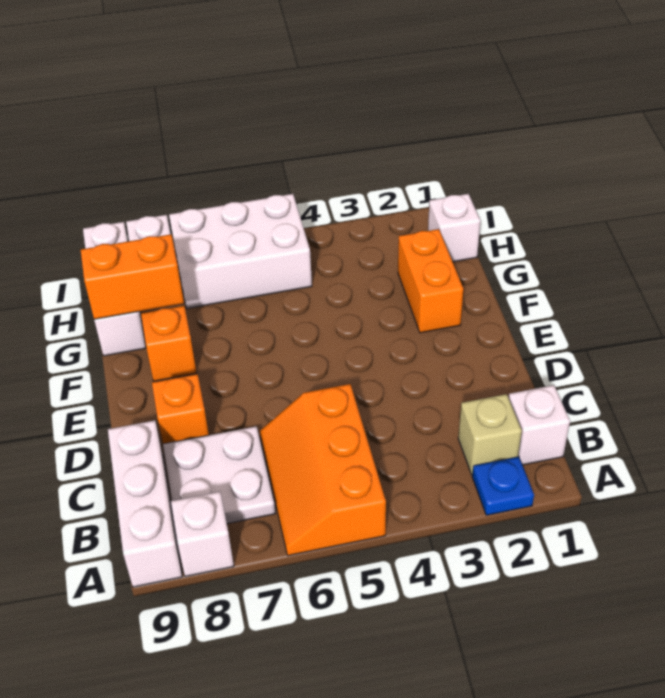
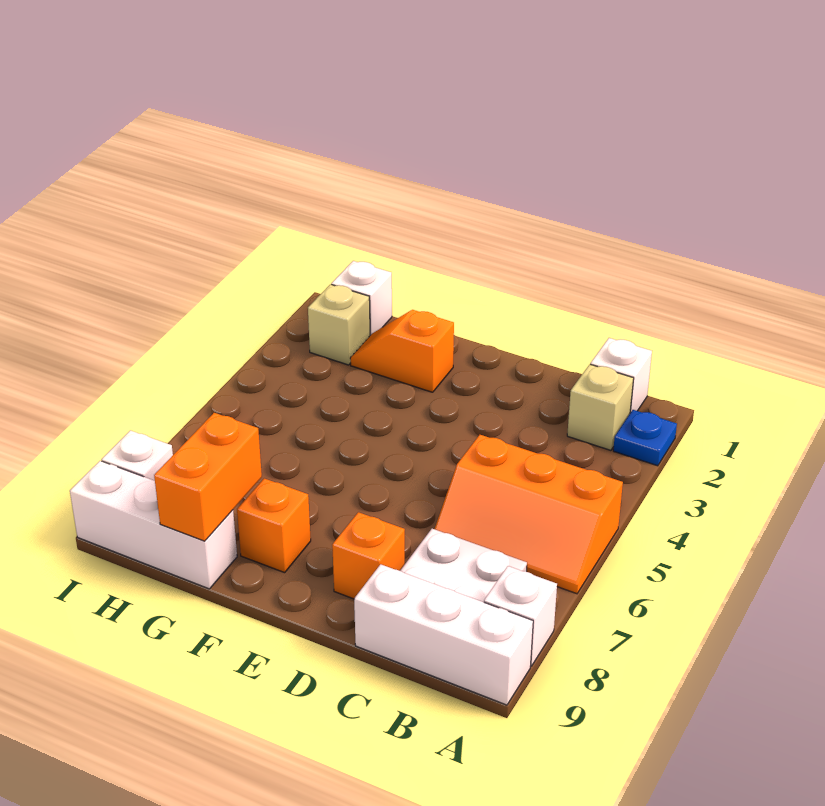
orange brick F2:G2 level 1 -> orange slope F2:G2 level 1 top F
none -> tan brick H2 level 1
white brick H5:I7 level 1 -> none

